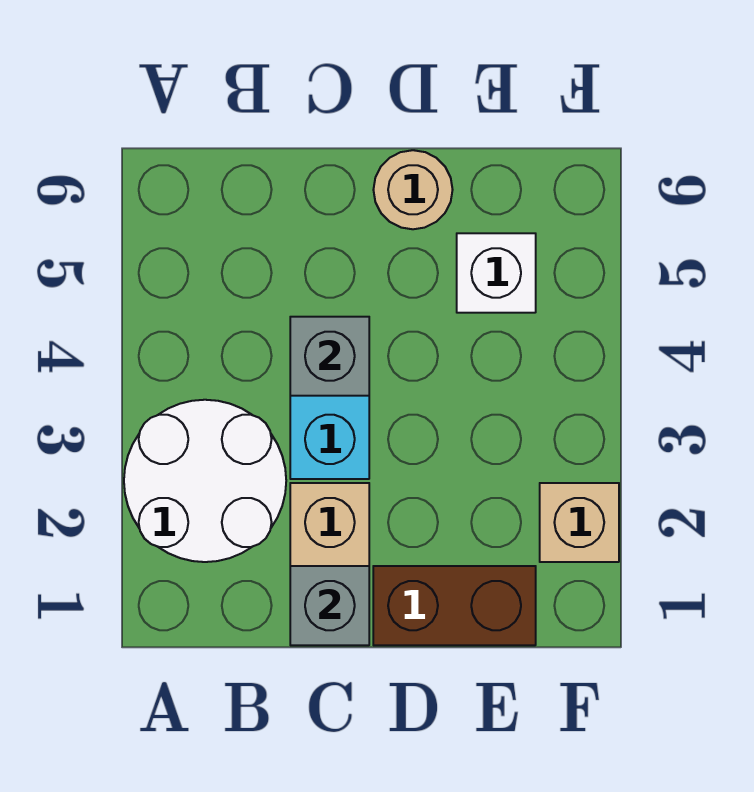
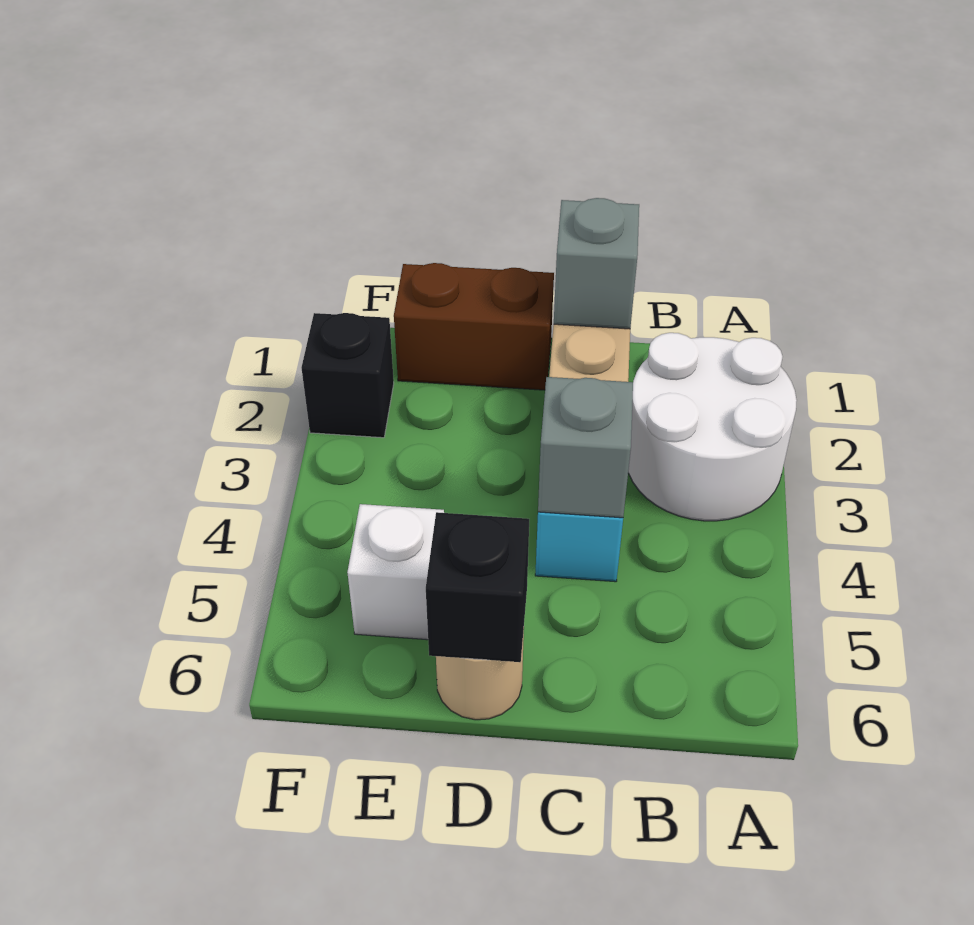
none -> black brick D6 level 2
tan brick F2 level 1 -> black brick F2 level 1

